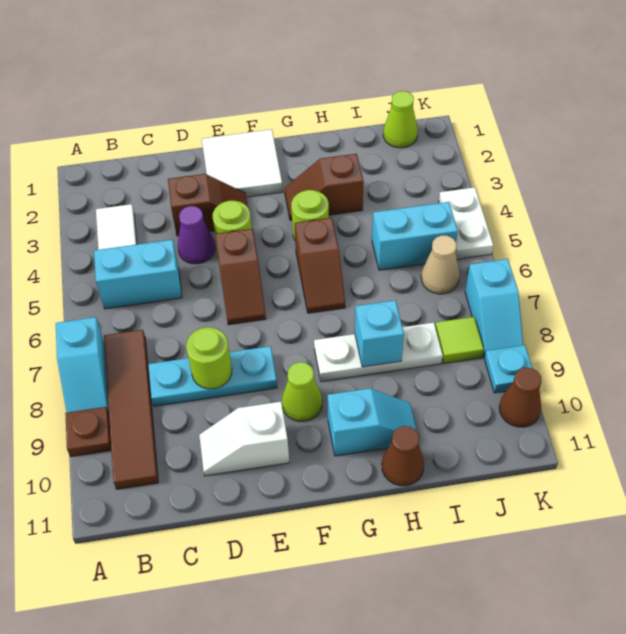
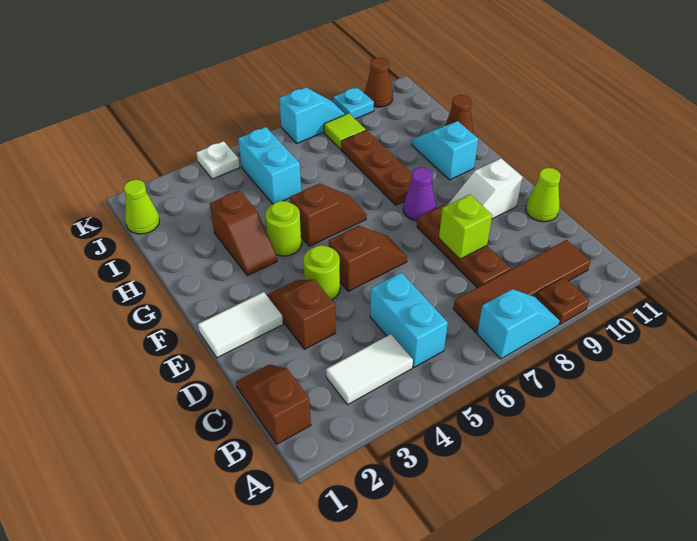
none -> brown slope B1:C1 level 1 top B
cyan plate C8:E8 level 1 -> brown plate C8:E8 level 1
purple cone D4 level 1 -> purple cone F8 level 1
lime round brick D8 level 2 -> lime brick D8 level 2
white slope D10:E10 level 1 top E -> white slope E9:E10 level 1 top 10
white tile E1:F2 level 1 -> white tile E1:E2 level 1
lime cone F9 level 1 -> lime cone D11 level 1
white plate G8:I8 level 1 -> brown plate G8:I8 level 1
cyan brick H8 level 2 -> none
tan cone J6 level 1 -> none
white plate K4:K5 level 1 -> white plate K4 level 1

